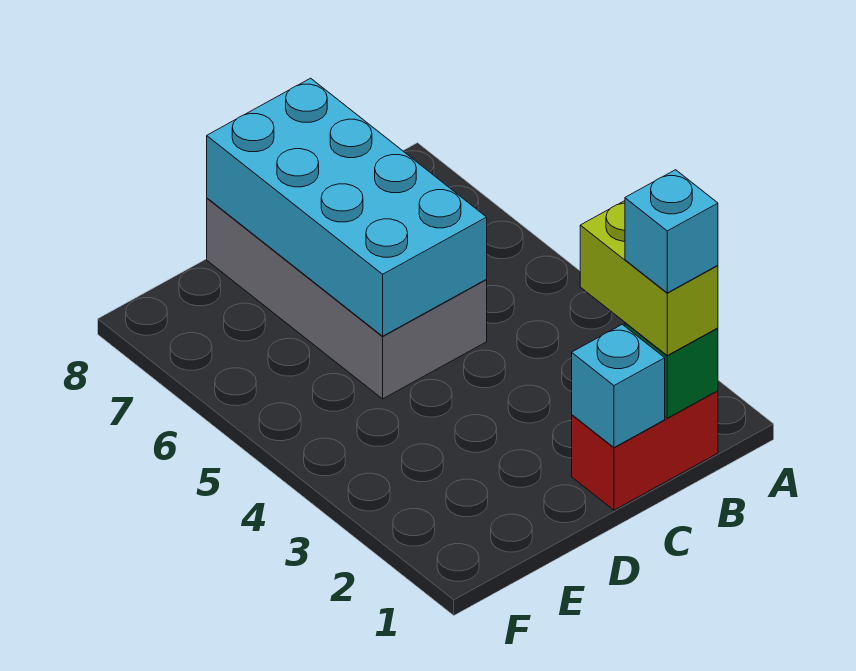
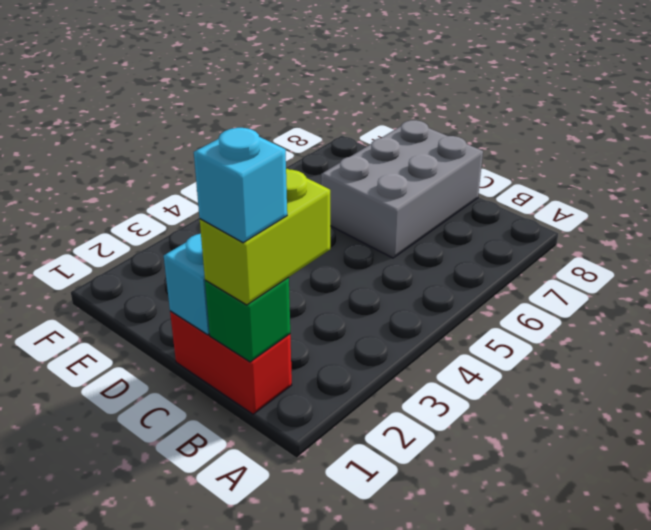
grey brick C5:D8 level 1 -> grey brick C6:D8 level 1
cyan brick C5:D8 level 2 -> none

